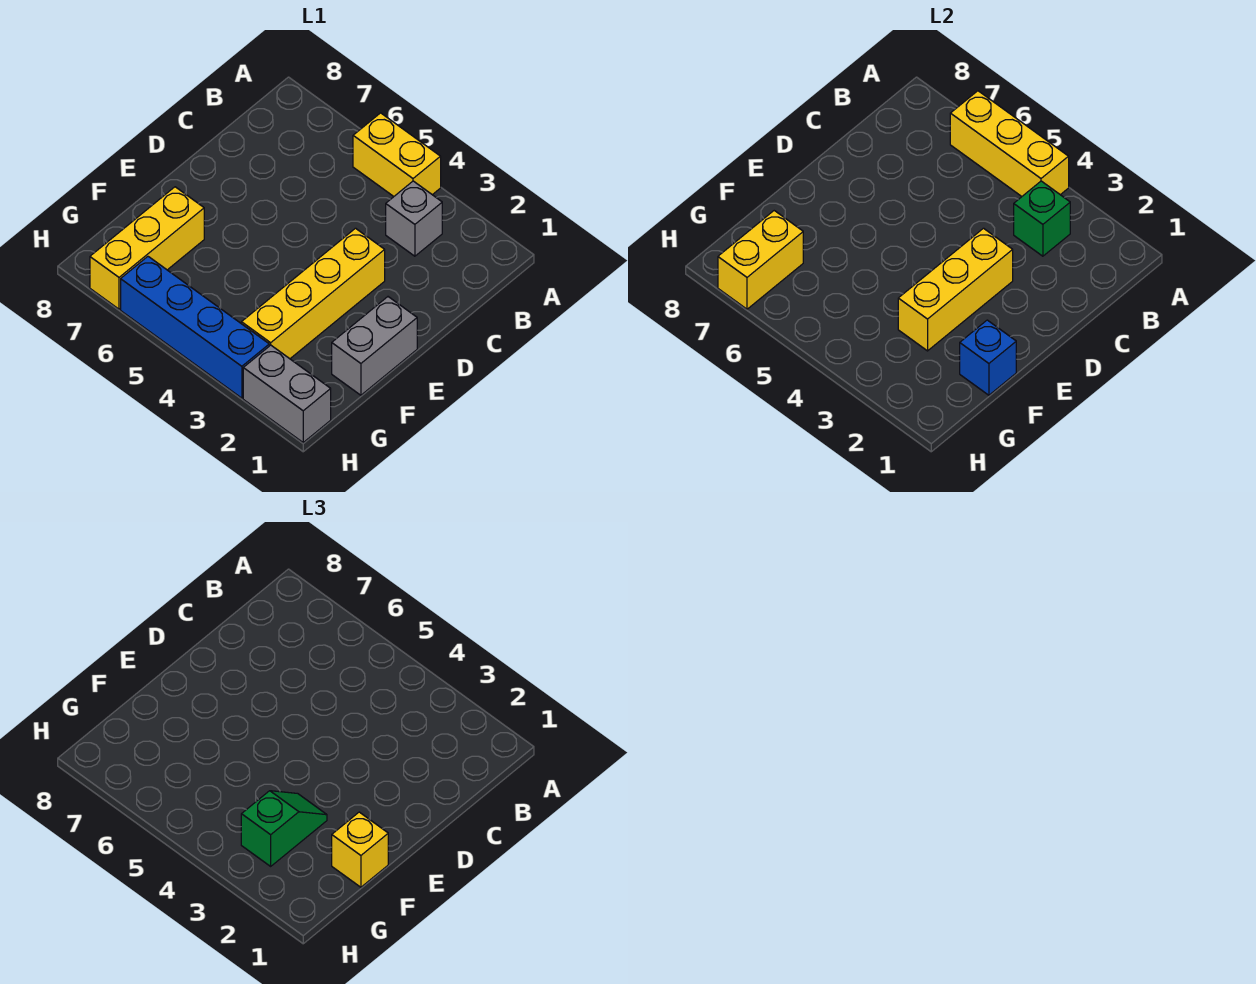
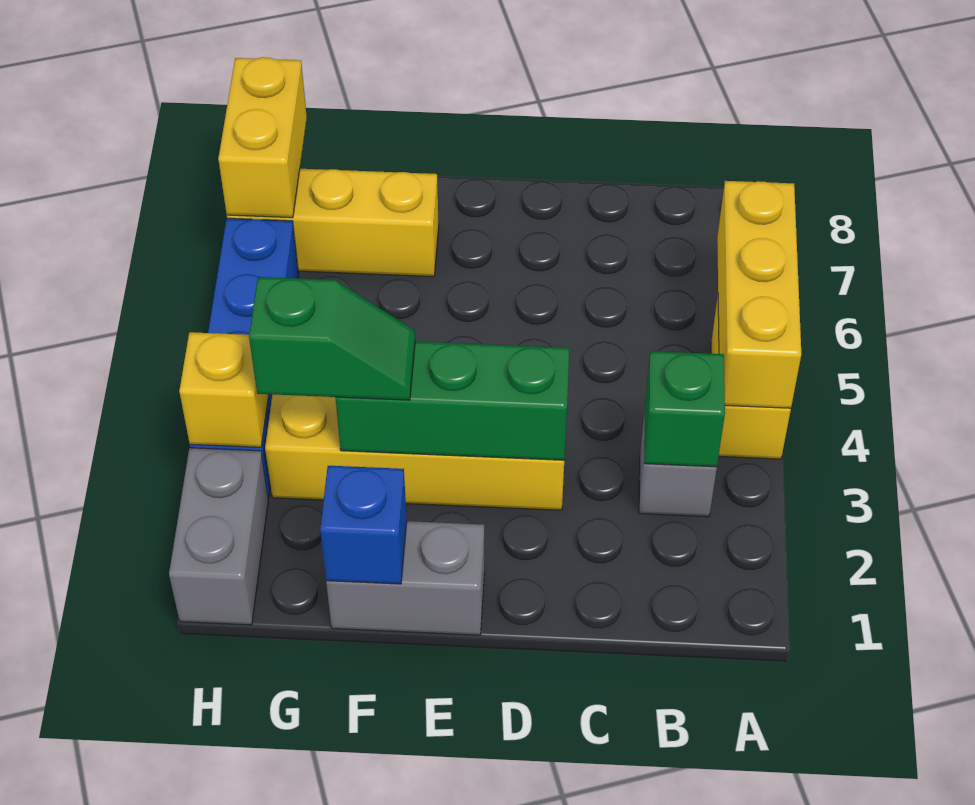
yellow brick D3:F3 level 2 -> green brick D3:F3 level 2
yellow brick F1 level 3 -> yellow brick H3 level 2
yellow brick G7:H7 level 2 -> yellow brick H7:H8 level 2

